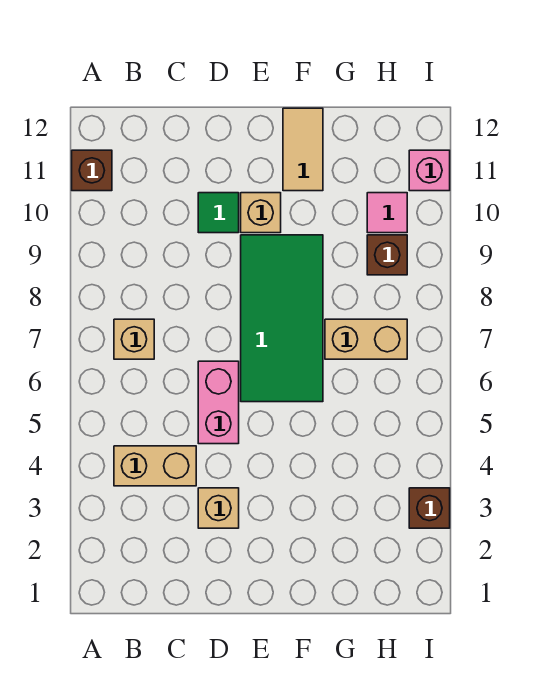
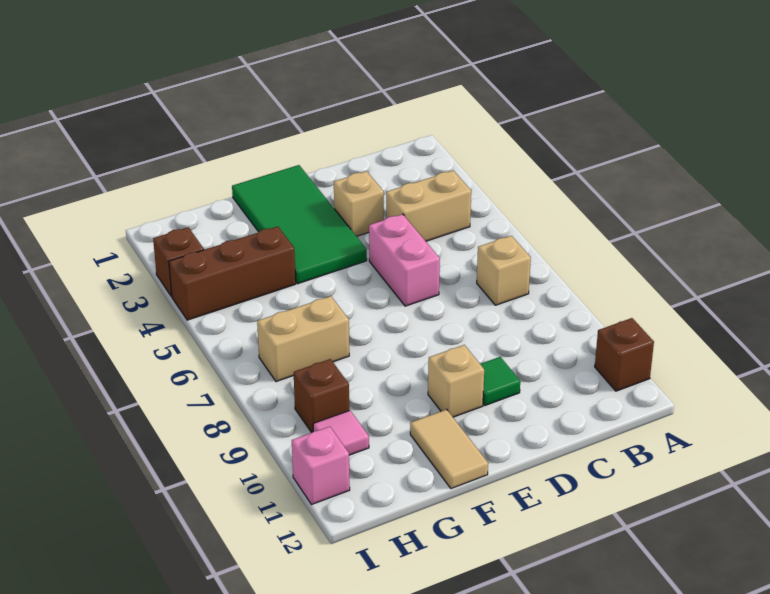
green tile E6:F9 level 1 -> green tile E1:F4 level 1
none -> brown brick G4:I4 level 1

